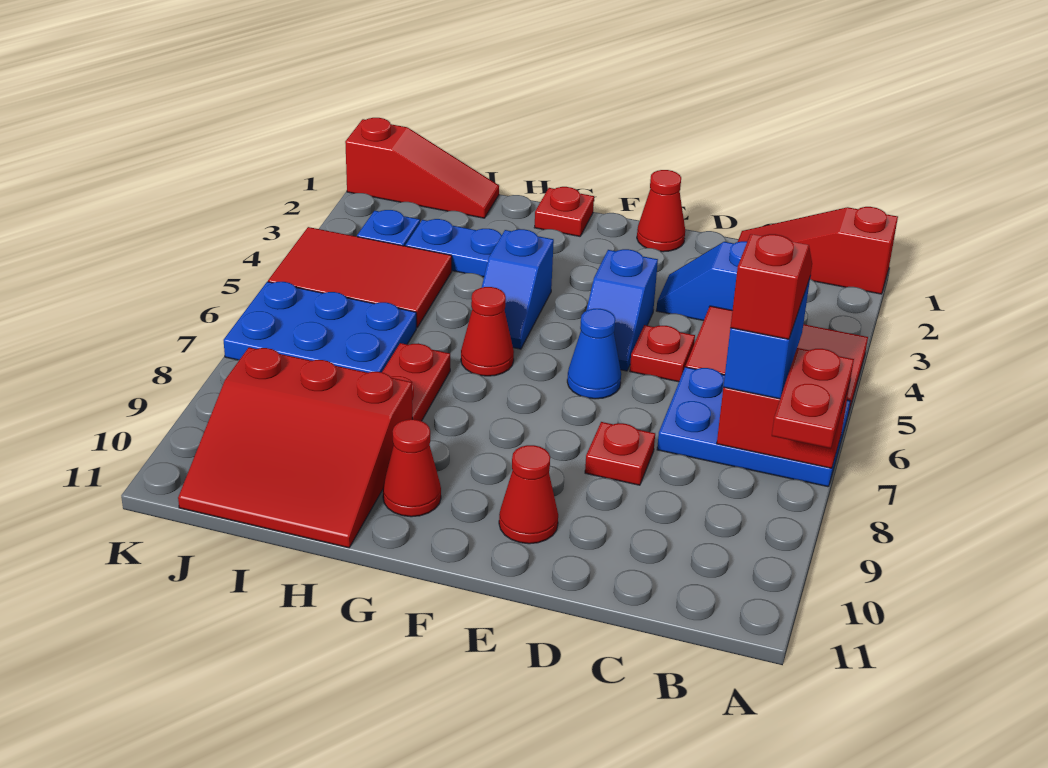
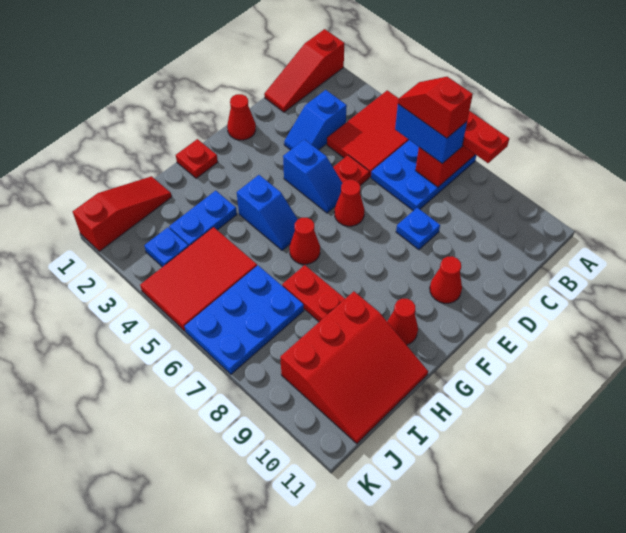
red plate D8 level 1 -> blue plate D8 level 1
blue cone E6 level 1 -> red cone E6 level 1

